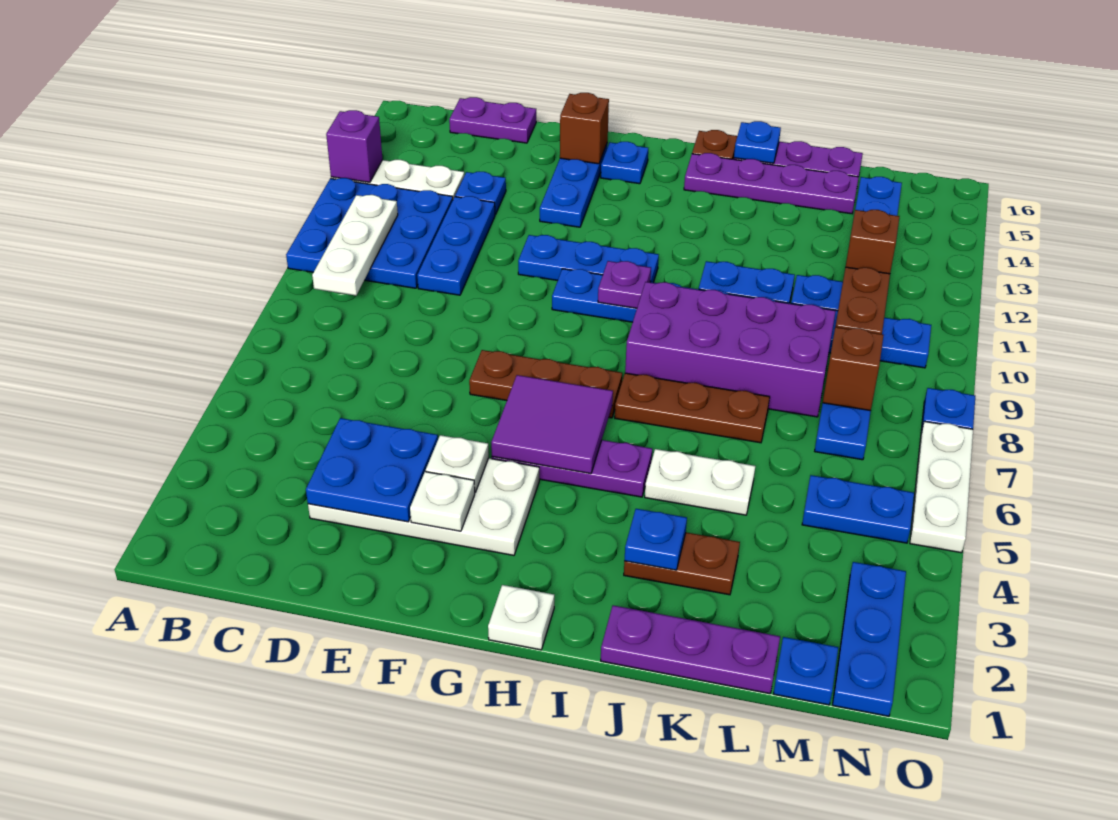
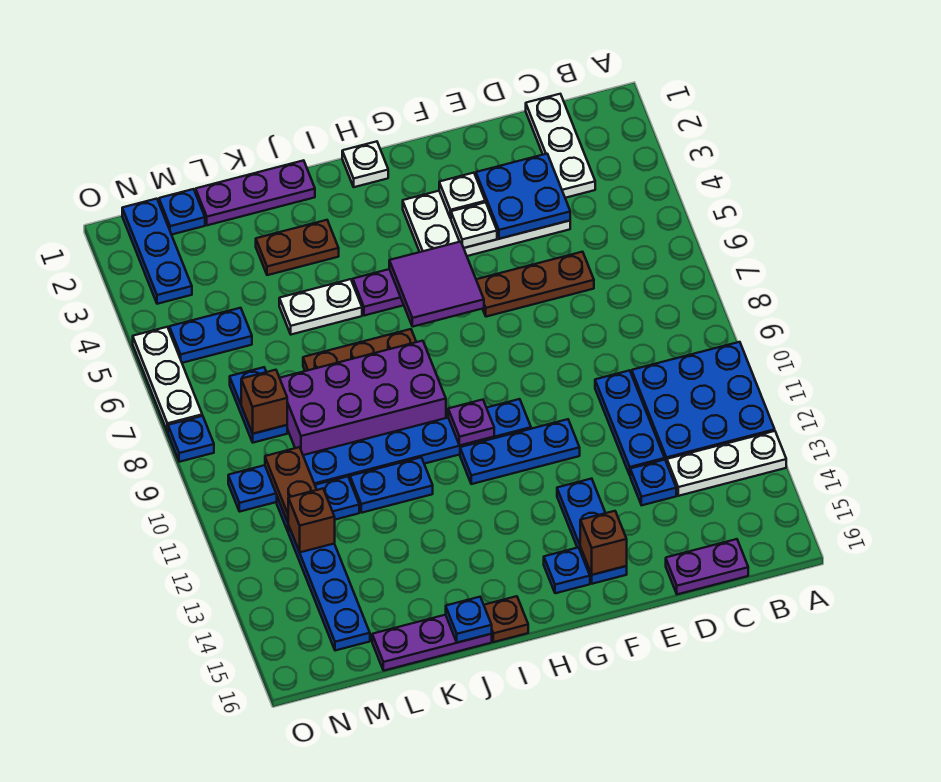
purple brick A13 level 2 -> none
white plate B9:B11 level 2 -> white plate C1:C3 level 1
brown plate F7:H7 level 1 -> brown plate D6:F6 level 1
purple plate I15:L15 level 1 -> none
blue plate J3 level 2 -> none

